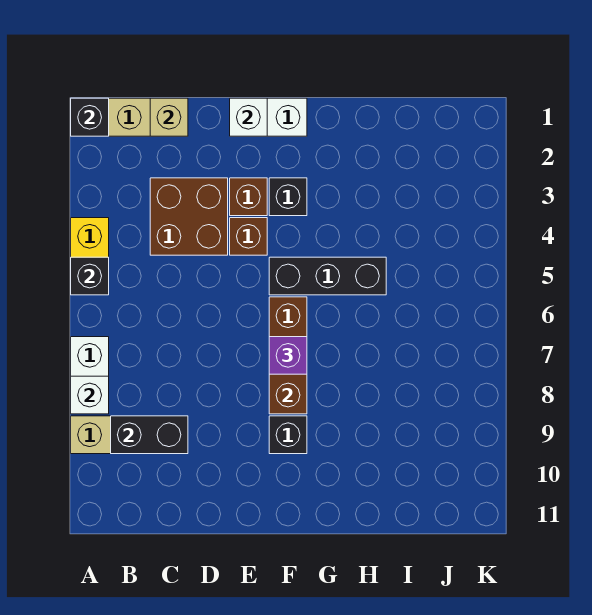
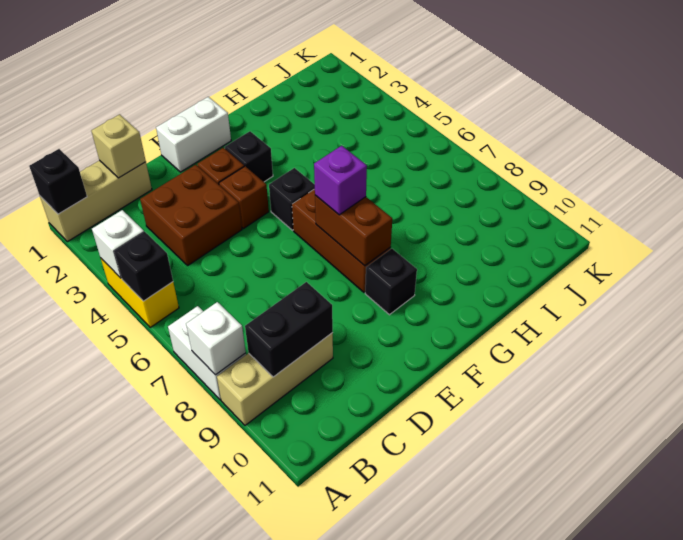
white brick E1 level 2 -> white brick A4 level 2
black brick F5:H5 level 1 -> black brick F5 level 1

